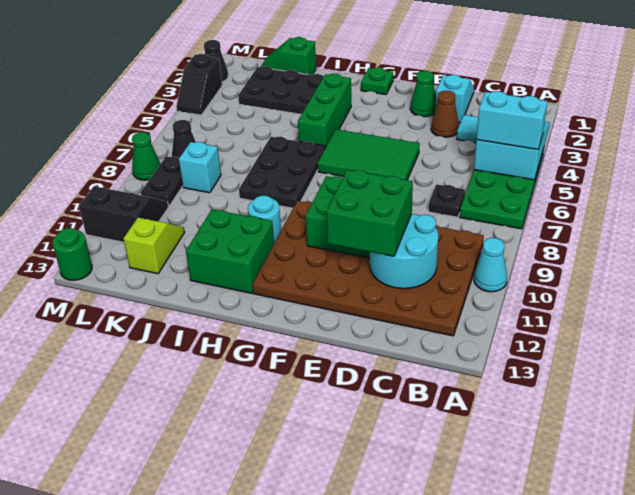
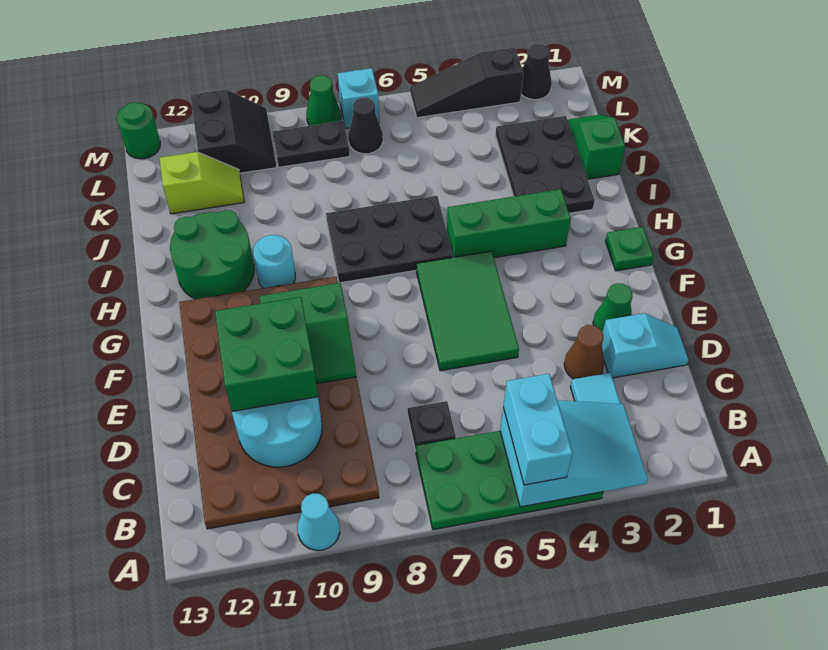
green brick H11:I12 level 1 -> green round brick H11:I12 level 1
cyan brick K8 level 1 -> cyan brick M7 level 1
black slope M3:M4 level 1 top 3 -> black slope M3:M5 level 1 top 3

